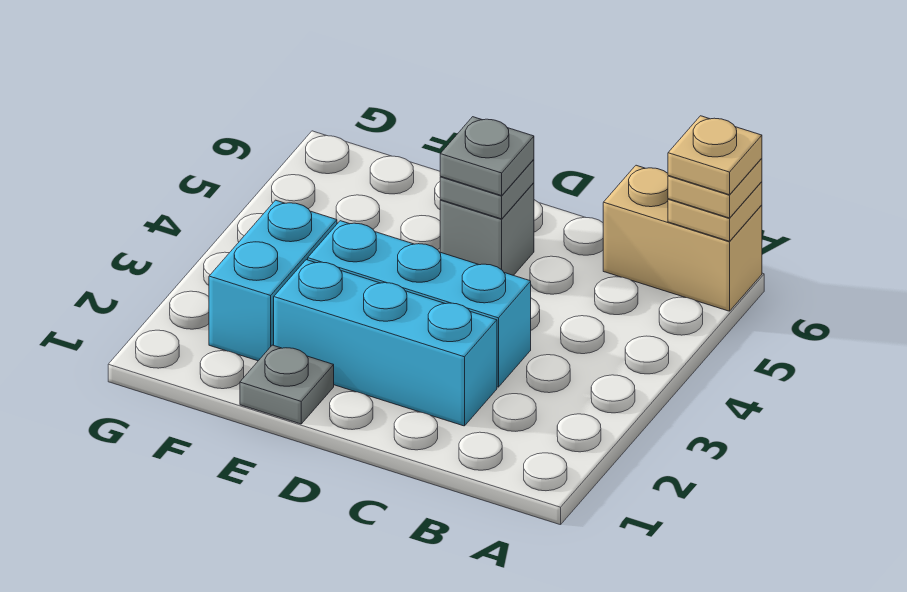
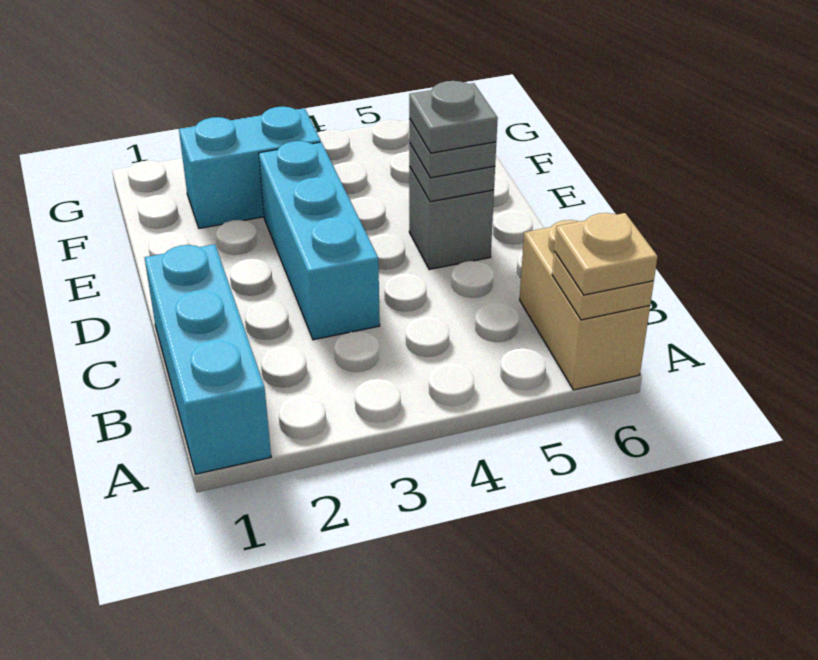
tan plate A6 level 4 -> none
cyan brick C2:E2 level 1 -> cyan brick A1:C1 level 1
grey plate E1 level 1 -> grey plate D5 level 4

